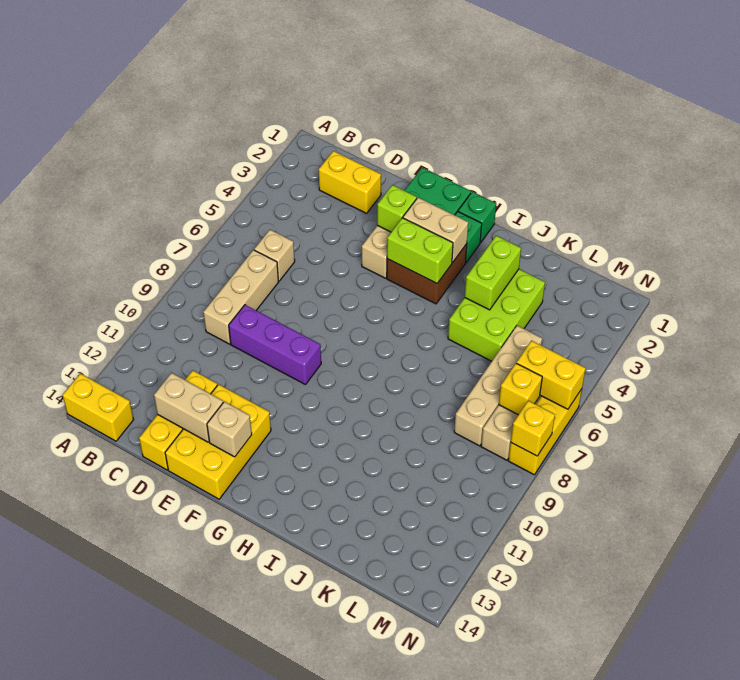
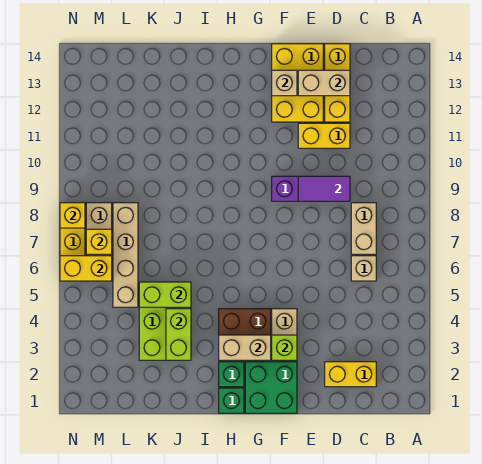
yellow brick A14:B14 level 1 -> yellow brick D11:E11 level 1
tan brick C7:C9 level 1 -> tan brick C7:C8 level 1
none -> purple tile D9:E9 level 2
lime brick G4:H4 level 2 -> lime brick J5:K5 level 2

